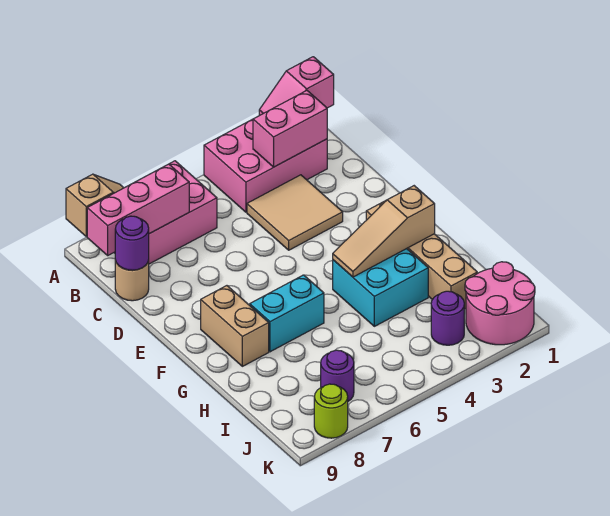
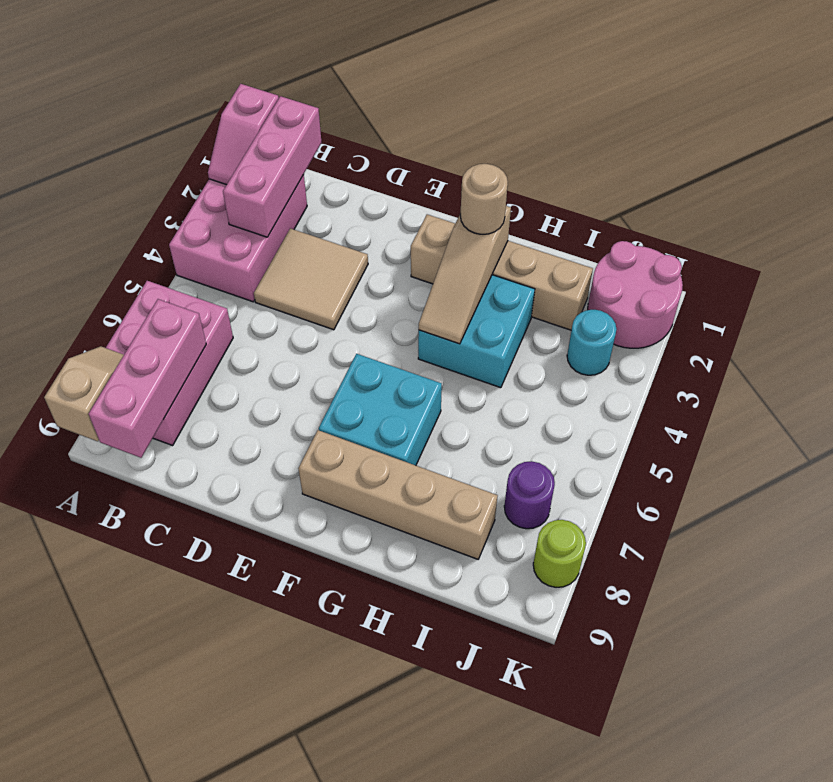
pink brick B2:B3 level 2 -> pink brick B1:B3 level 2
tan round brick C9 level 1 -> tan round brick G2 level 3
purple round brick C9 level 2 -> none
tan brick F8:G8 level 1 -> tan brick F8:I8 level 1
cyan brick G6:G7 level 1 -> cyan brick F6:G7 level 1
purple round brick J3 level 1 -> cyan round brick J3 level 1

